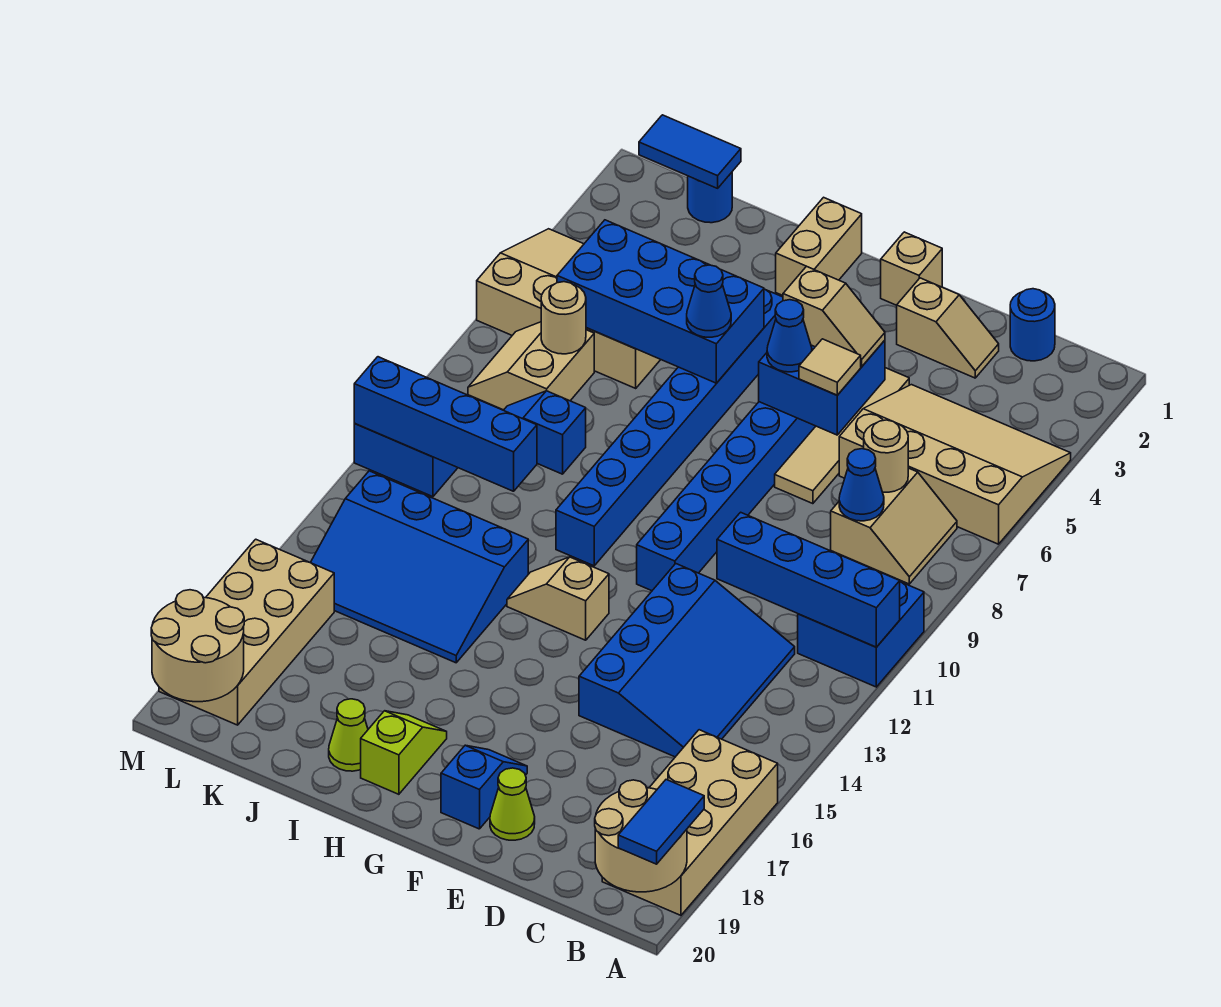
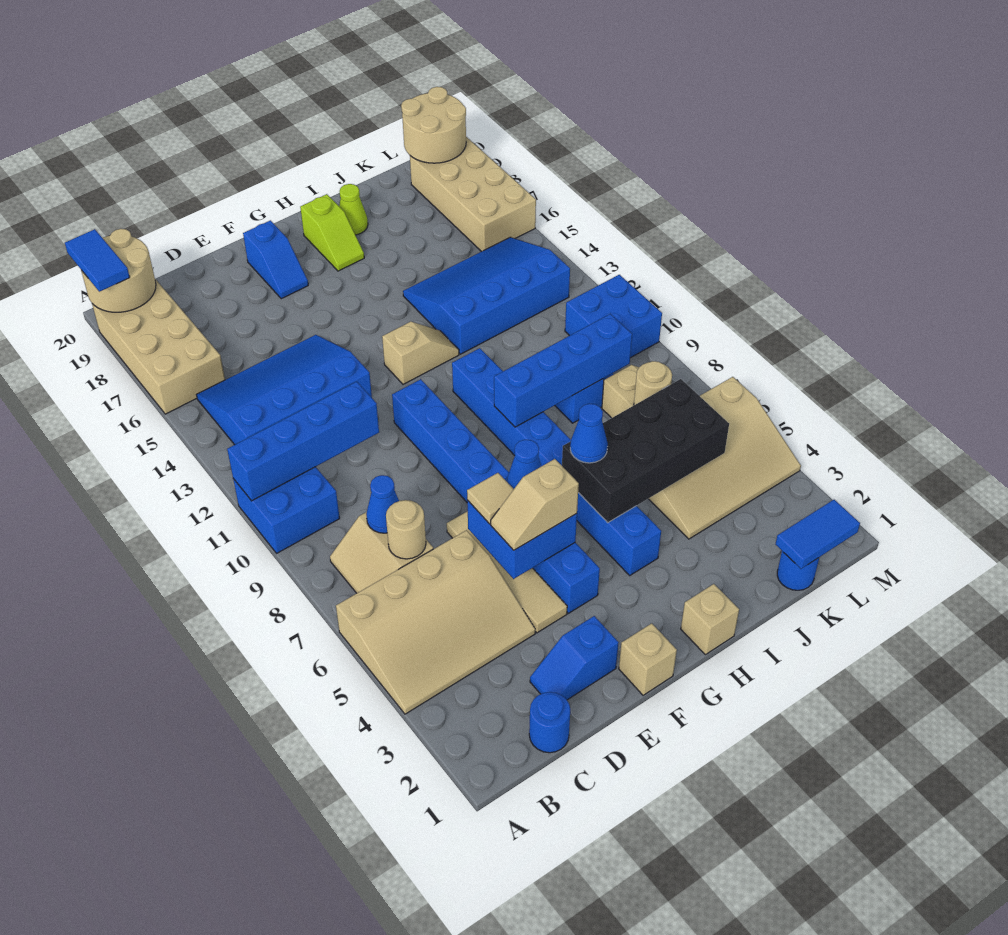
blue slope C12:E15 level 1 top E -> blue slope B13:E15 level 1 top 13
tan slope D2:E2 level 1 top E -> blue slope D2:E2 level 1 top E
lime cone E19 level 1 -> none
tan brick H1:H2 level 1 -> tan brick H1 level 1
blue brick H5:K6 level 2 -> black brick H5:K6 level 2
blue brick J11:M11 level 2 -> blue brick H9:K9 level 2

